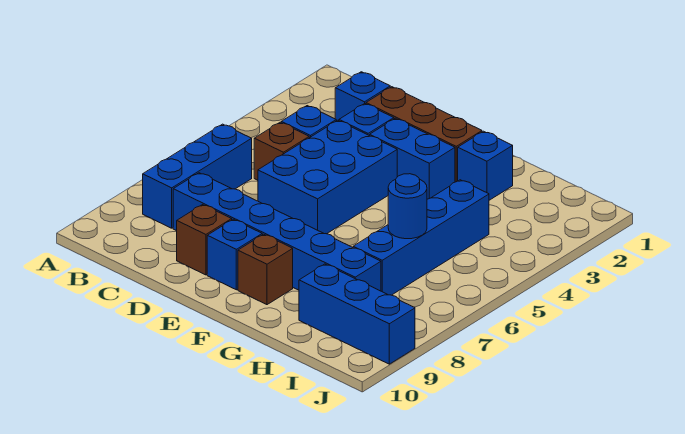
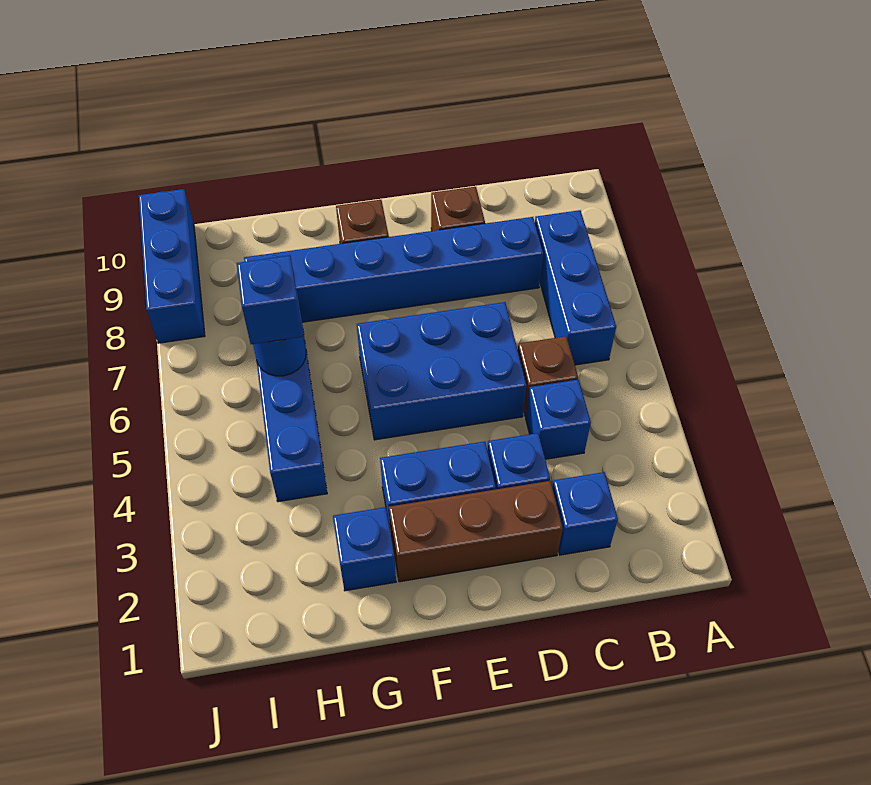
blue brick D4:E6 level 1 -> blue brick D5:F6 level 1
blue brick E9 level 1 -> blue brick H6 level 3
blue brick H9:J9 level 1 -> blue brick J8:J10 level 1

